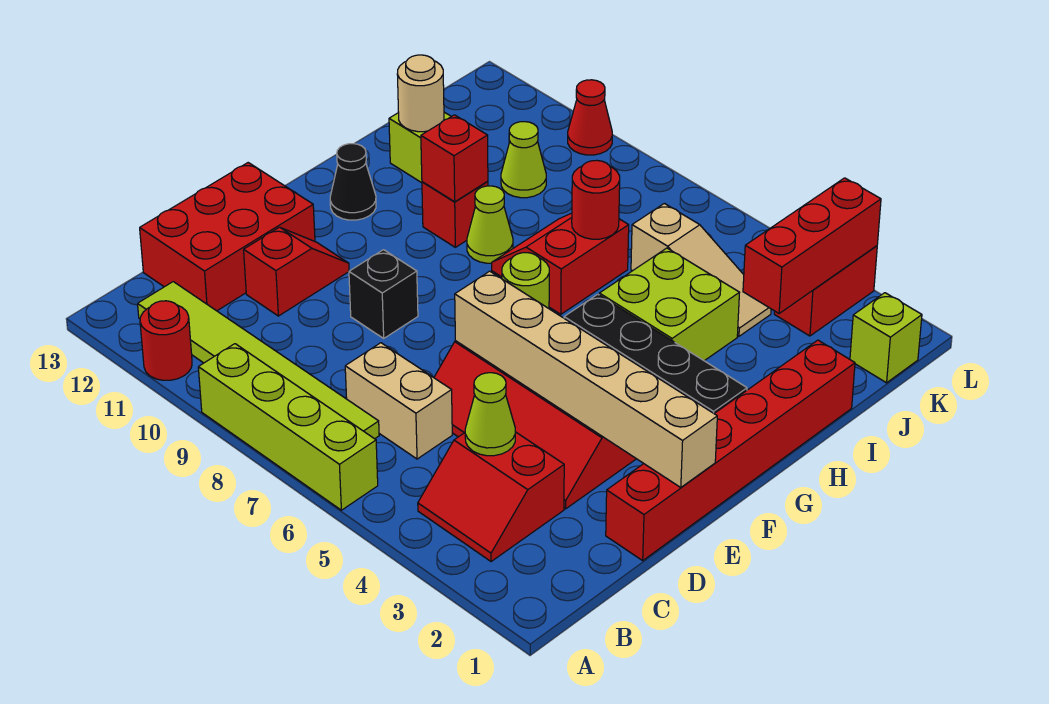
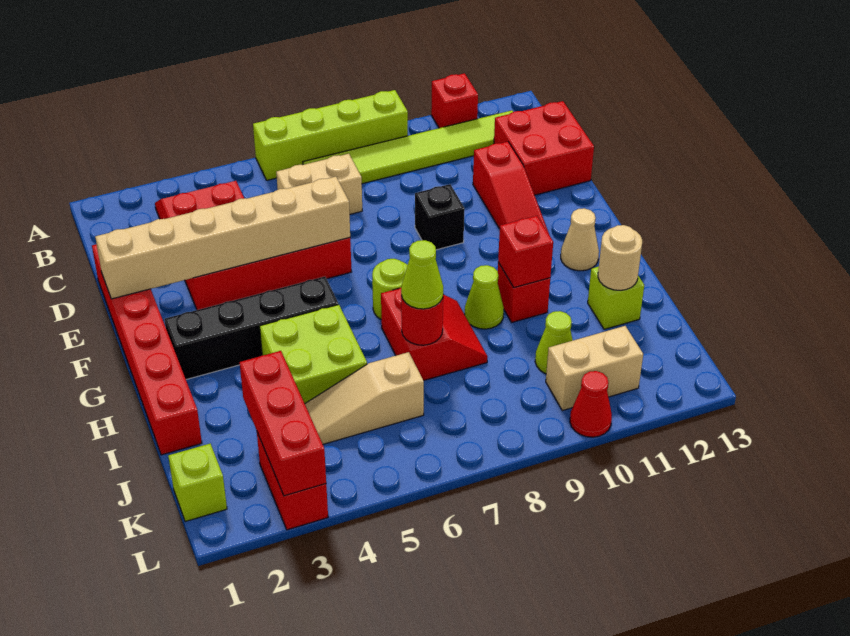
red round brick A11 level 1 -> red brick A11 level 1
lime cone C4 level 2 -> lime cone I7 level 3
red brick C12:E13 level 1 -> red brick C12:D13 level 1
red slope D11:E11 level 1 top D -> red slope D11:F11 level 1 top D
black cone G12 level 1 -> tan cone G12 level 1
none -> tan brick K10:K11 level 1

